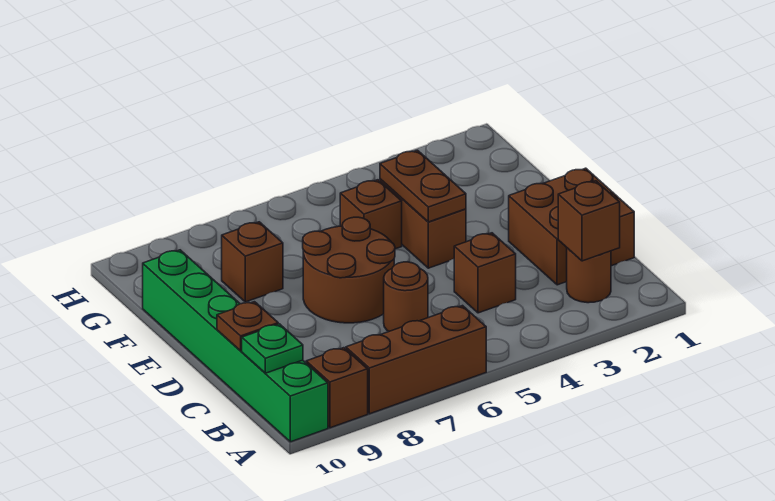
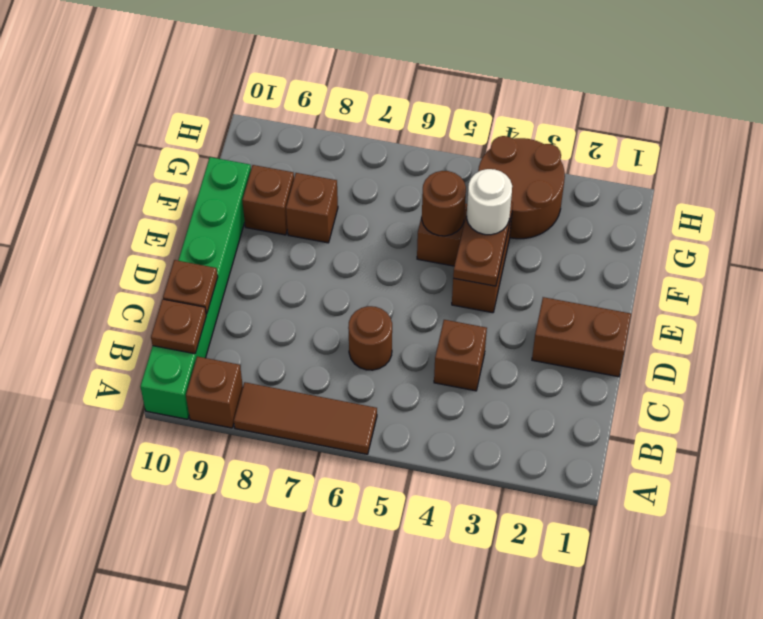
brown brick A6:A8 level 1 -> brown tile A6:A8 level 1
brown round brick B2 level 1 -> brown round brick F5 level 2
brown brick B2 level 2 -> brown brick F9 level 1
green plate B10 level 2 -> brown plate B10 level 2
brown brick C1:D2 level 1 -> brown brick D1:D2 level 1
brown round brick D6:E7 level 1 -> brown round brick G3:H4 level 1
none -> white round brick F4 level 3

